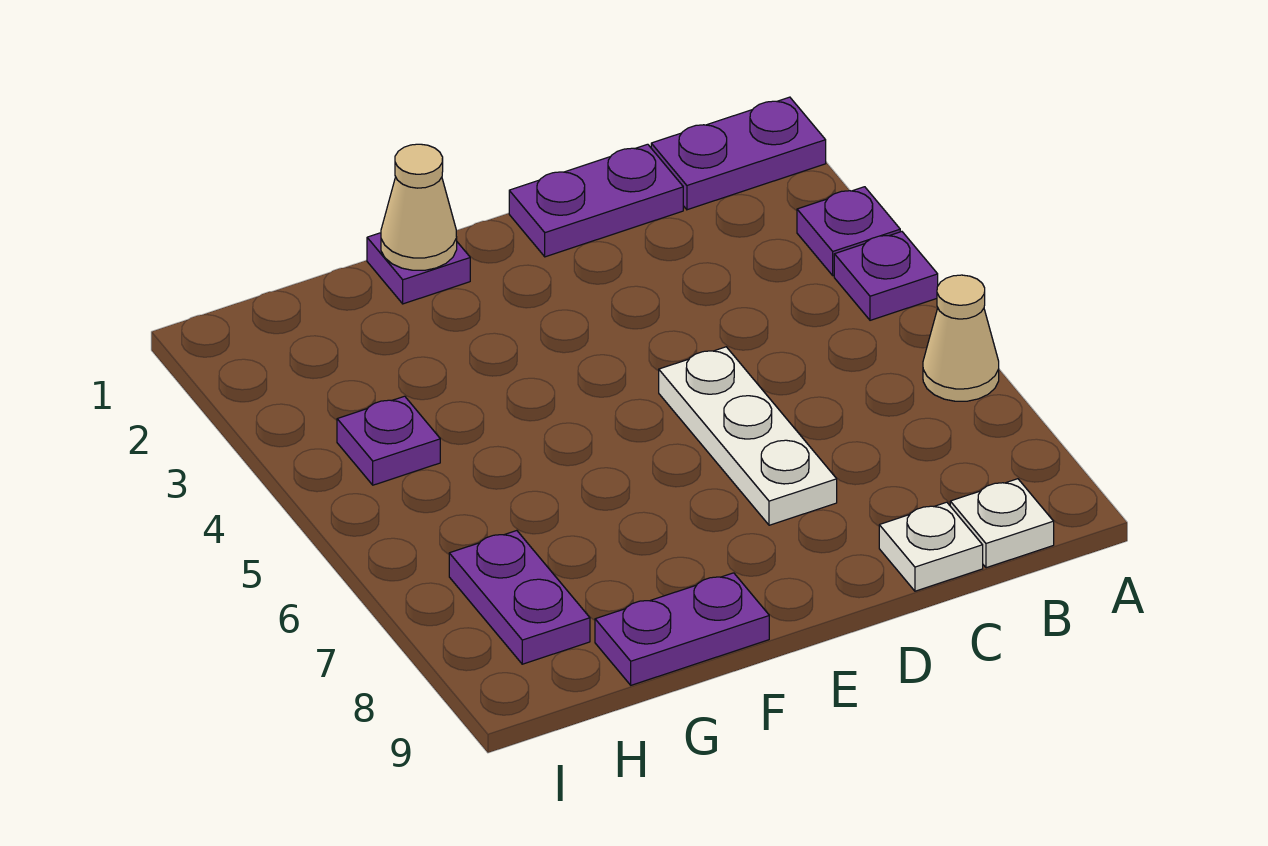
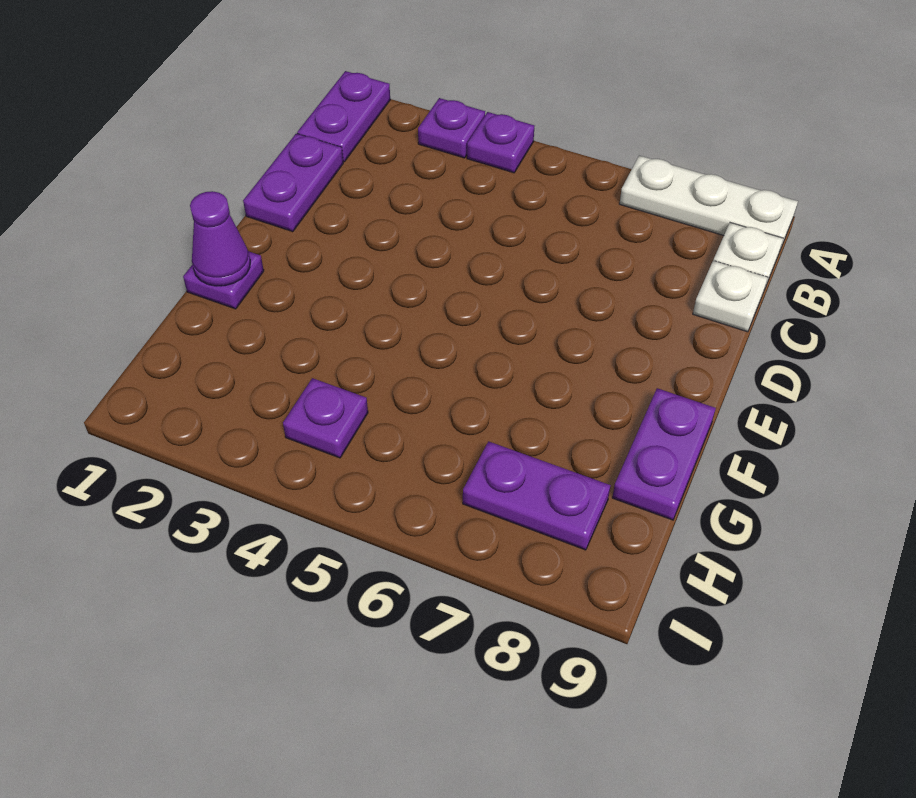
tan cone A6 level 1 -> none
white plate D5:D7 level 1 -> white plate A7:A9 level 1
tan cone F1 level 2 -> purple cone F1 level 2

